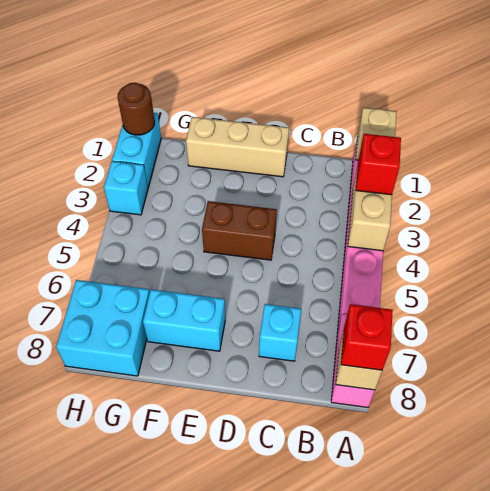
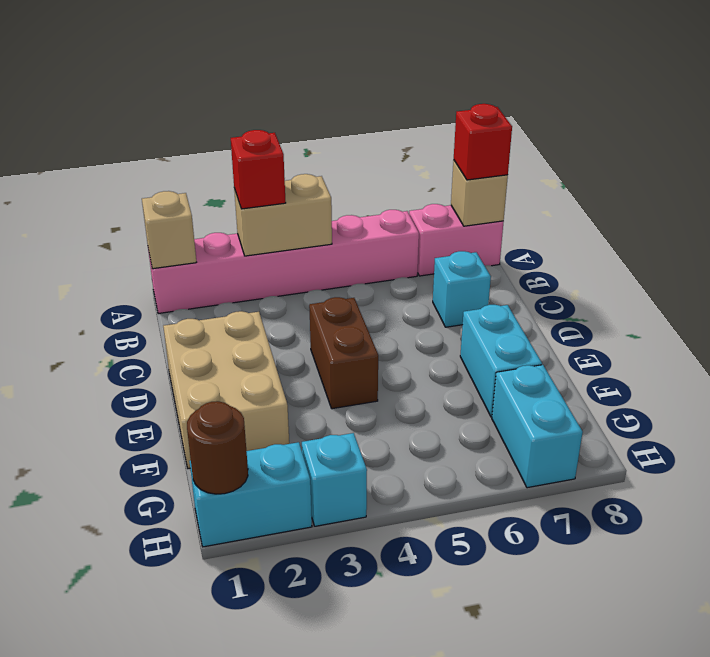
tan brick D1:F1 level 1 -> tan brick D1:F2 level 1
cyan brick G7:H8 level 1 -> cyan brick G7:H7 level 1

